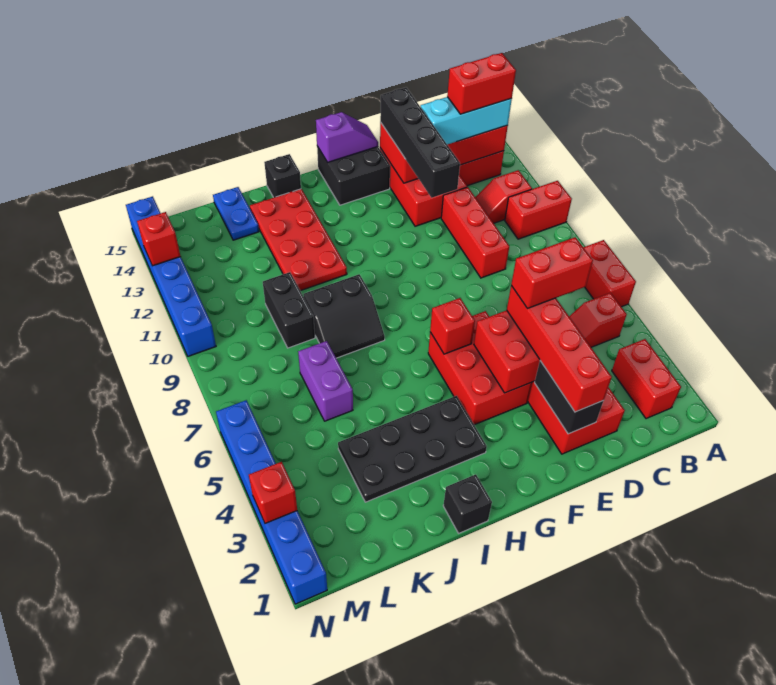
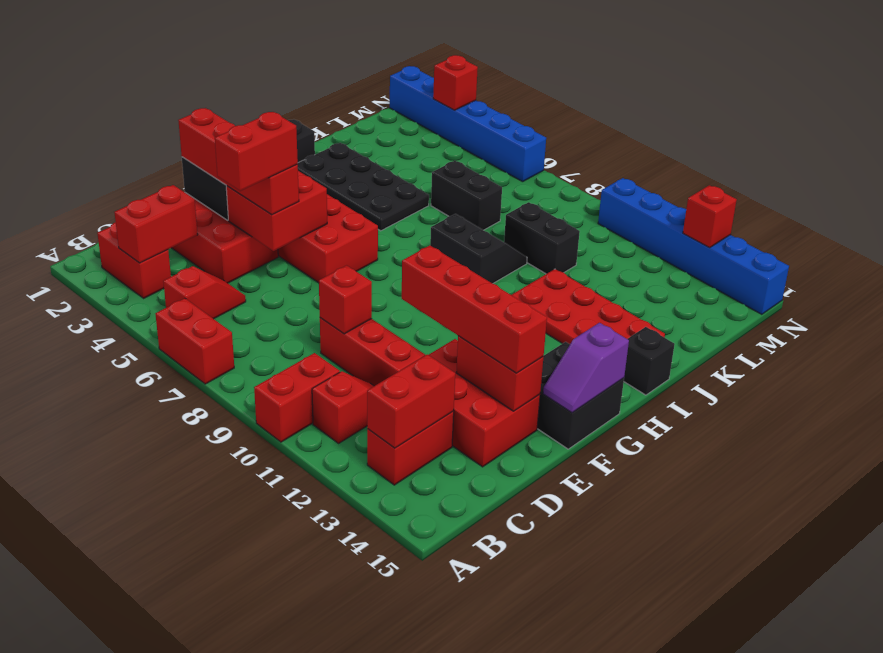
cyan brick B13:D13 level 3 -> none
red brick B13:C13 level 4 -> red brick B3:C3 level 2
black brick E11:E14 level 3 -> red brick E11:E14 level 3
red brick G6 level 2 -> red brick D9 level 2
black plate H3:K4 level 1 -> black plate I2:J5 level 1
black slope I8:J9 level 1 top 9 -> black slope I8:J9 level 1 top I
purple brick K6:K7 level 1 -> black brick K6:K7 level 1
blue plate K14:K15 level 1 -> none

